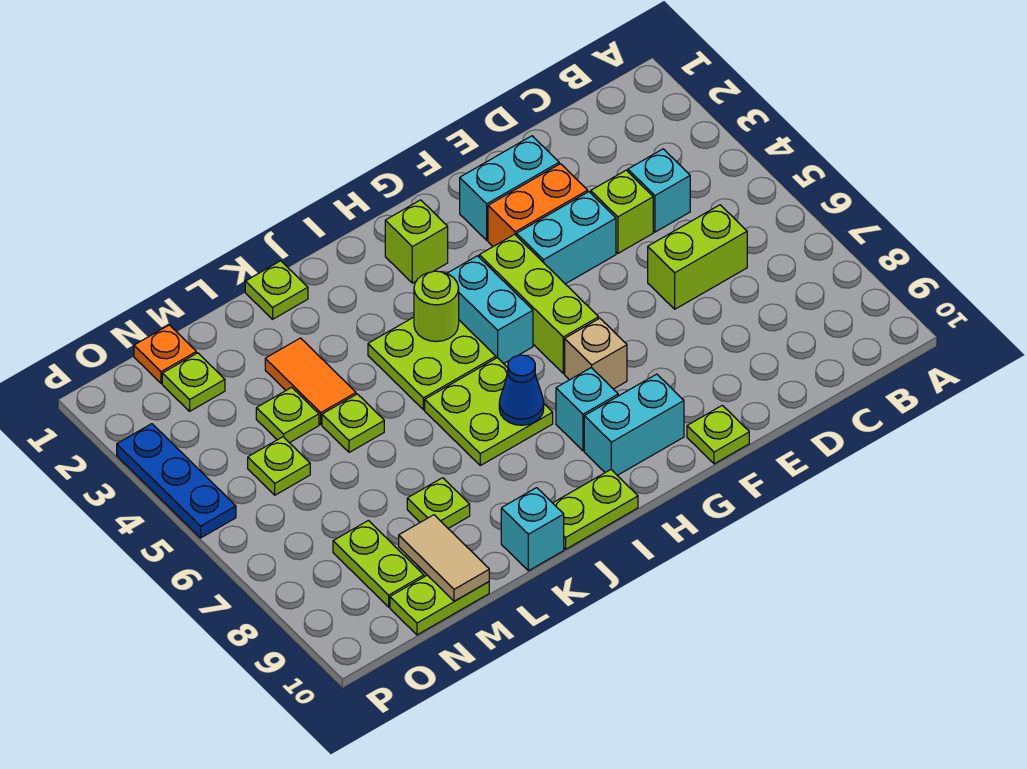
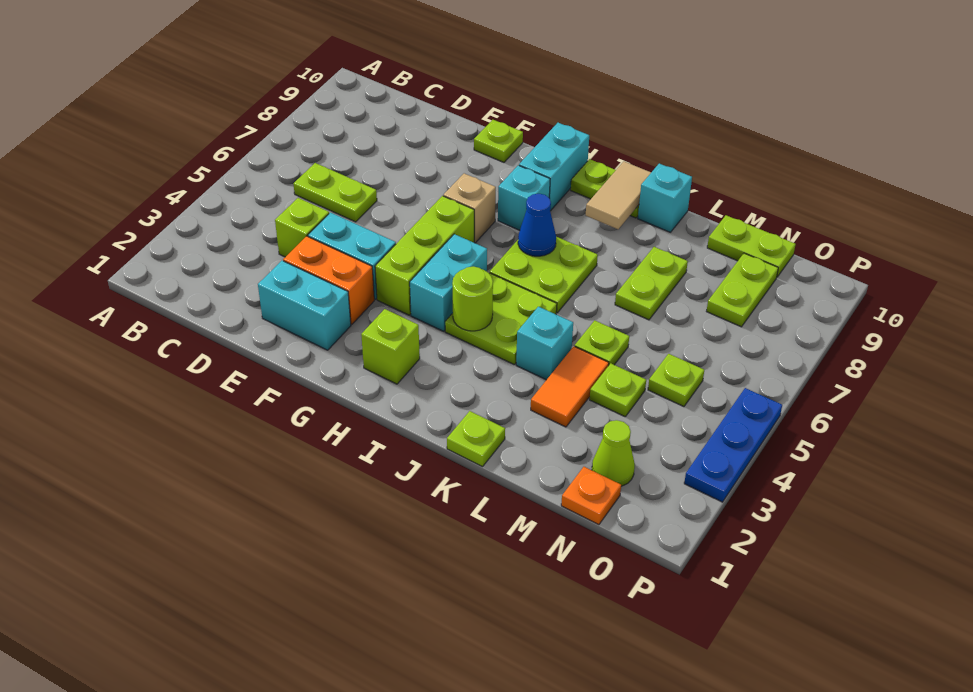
cyan brick C4 level 1 -> cyan brick K4 level 1
lime brick C6:D6 level 1 -> lime plate C6:D6 level 1
cyan brick G9:H9 level 1 -> cyan brick H9:H10 level 1
lime plate L8 level 1 -> lime plate L7:L8 level 1
tan tile M9:M10 level 2 -> tan tile J9:J10 level 2
lime plate N2 level 1 -> lime cone N2 level 1

